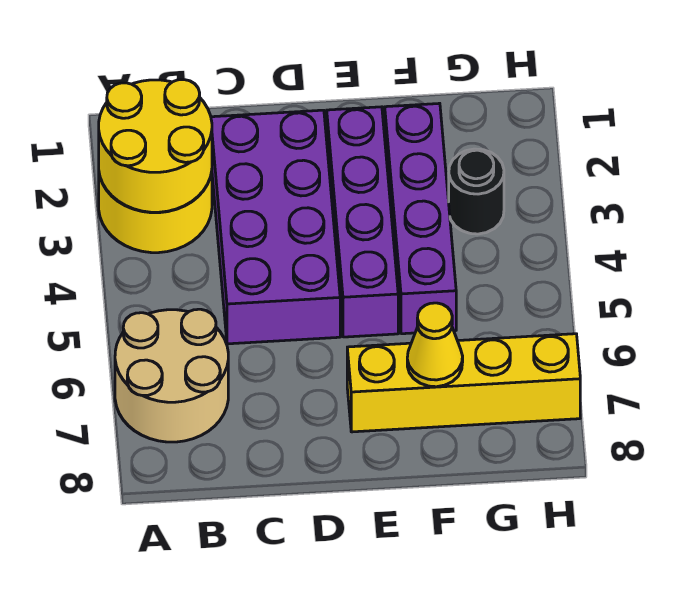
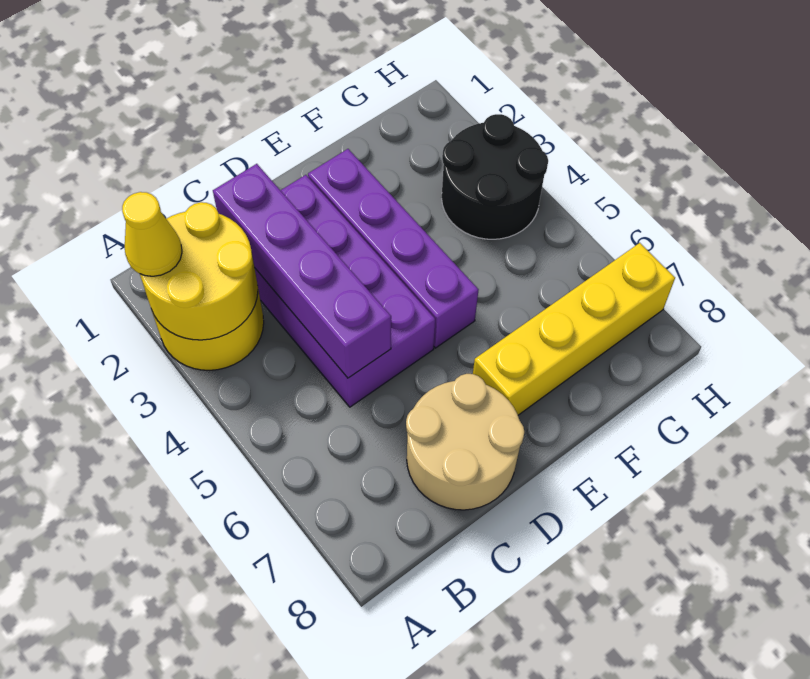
tan round brick A6:B7 level 1 -> tan round brick C7:D8 level 1
purple brick F2:F5 level 1 -> purple brick C2:C5 level 2
yellow cone F7 level 2 -> yellow cone A2 level 3
black round brick G3 level 1 -> black round brick G3:H4 level 1

